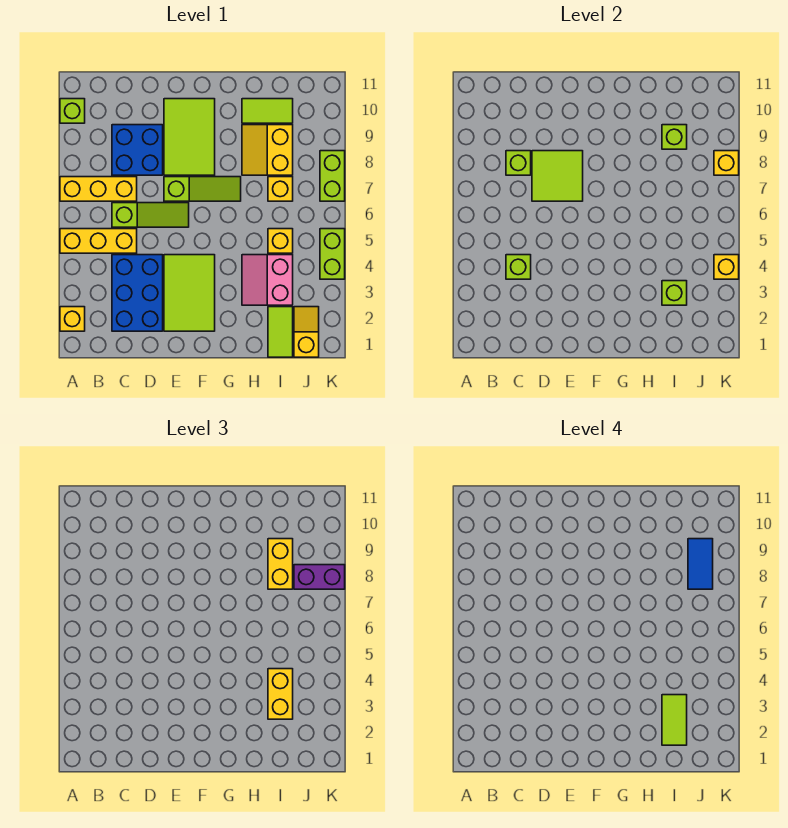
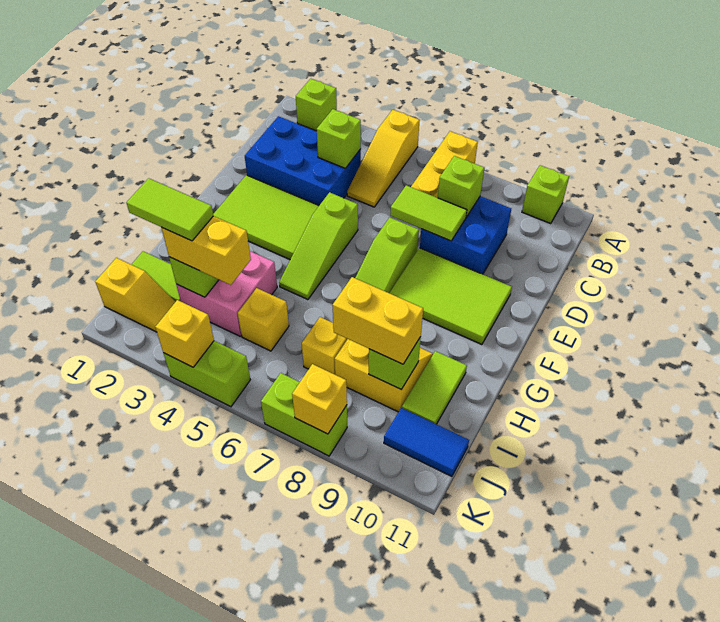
yellow brick A2 level 1 -> lime brick A2 level 1
yellow brick A5:C5 level 1 -> yellow slope A5:C5 level 1 top A
lime slope C6:E6 level 1 top C -> lime slope E5:G5 level 1 top E
lime tile D7:E8 level 2 -> lime tile D7:D8 level 2
pink slope H3:I4 level 1 top I -> pink brick H3:I4 level 1
purple brick J8:K8 level 3 -> none
blue tile J8:J9 level 4 -> blue tile J10:J11 level 1

